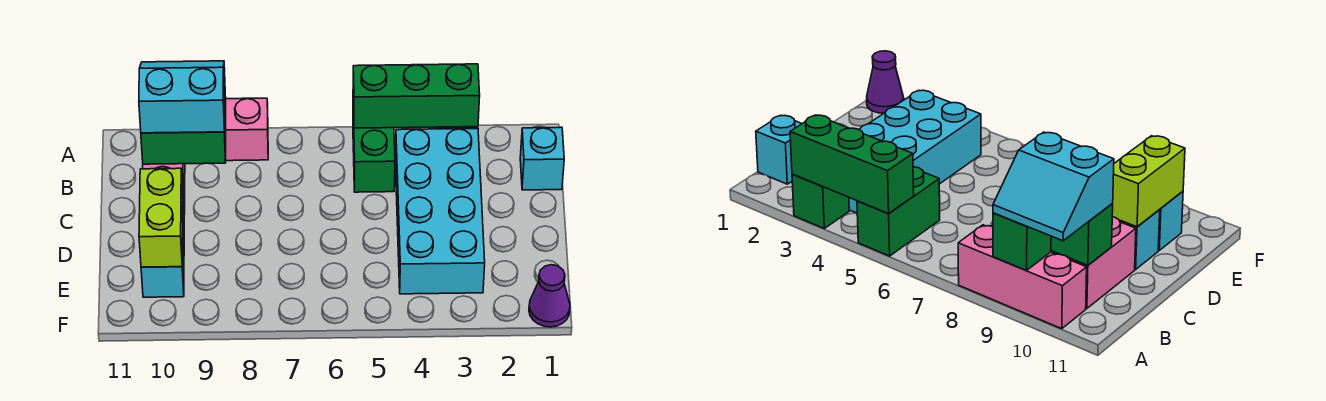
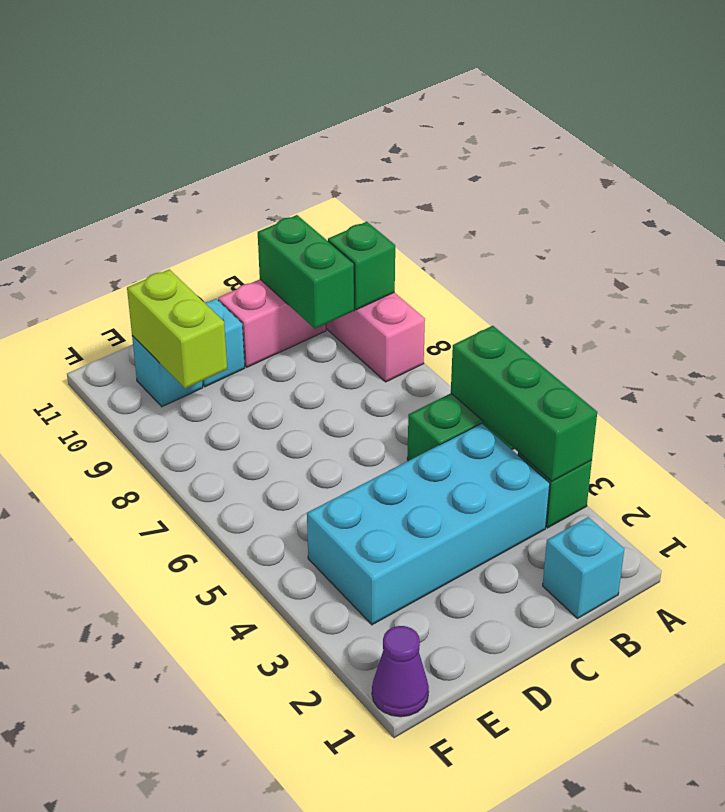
cyan slope A9:B10 level 3 top B -> none
lime brick D10:E10 level 2 -> lime brick E9:E10 level 2

